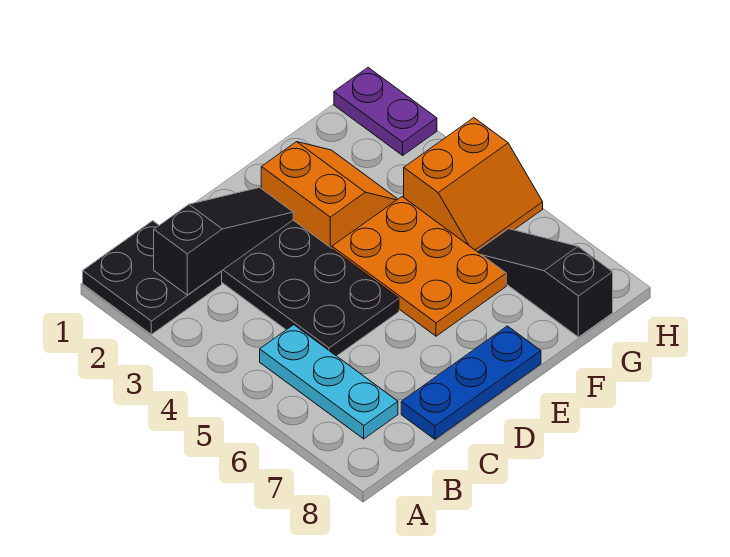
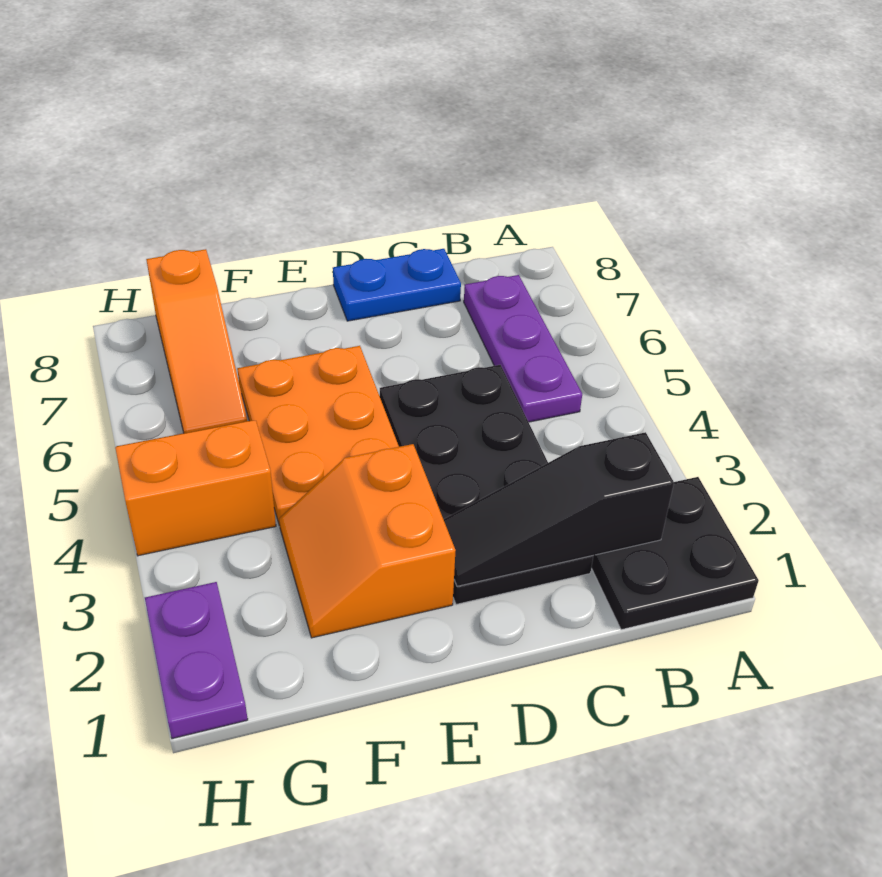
cyan plate B5:B7 level 1 -> purple plate B5:B7 level 1
blue plate C8:E8 level 1 -> blue plate C8:D8 level 1
black slope G6:G8 level 1 top 8 -> orange slope G6:G8 level 1 top 8

